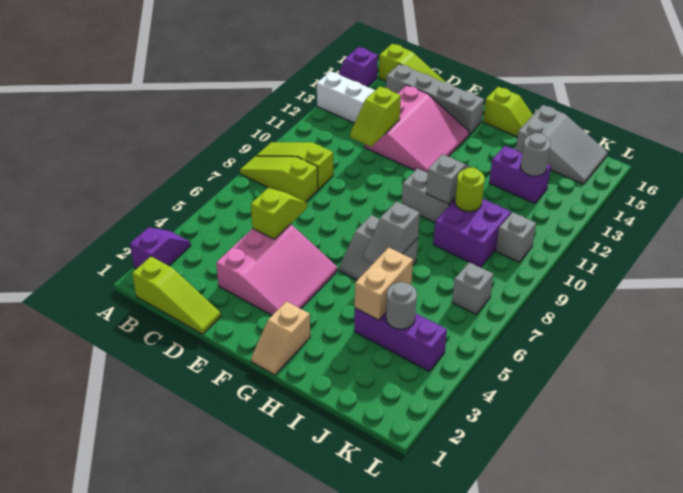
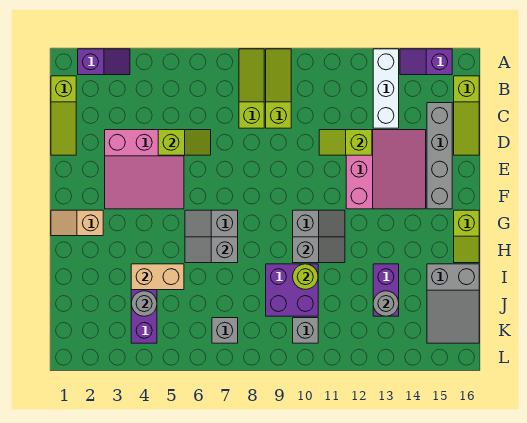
pink slope D12:F14 level 1 top D -> pink slope D12:F14 level 1 top 12

